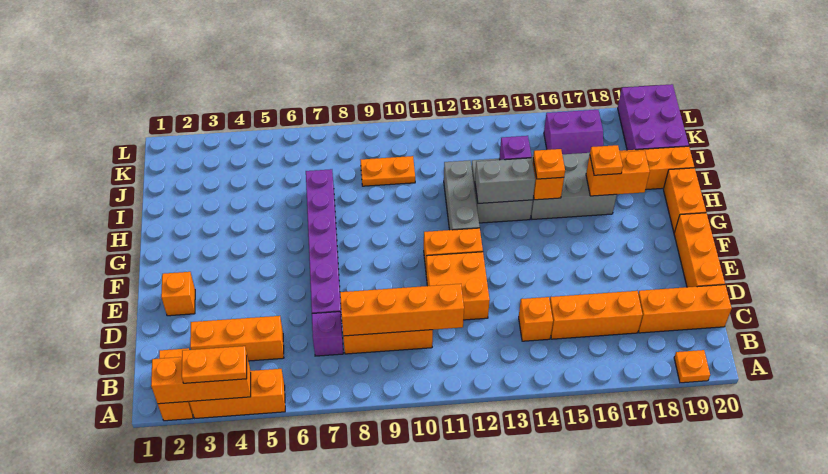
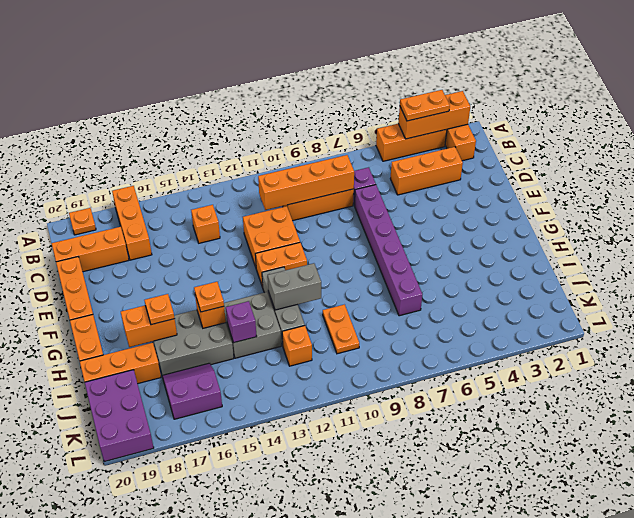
orange brick C15:C17 level 1 -> orange brick A17:C17 level 1
orange brick E2 level 1 -> orange brick J12 level 1
grey brick H13:H14 level 2 -> grey brick H11:H12 level 2
orange plate J9:J10 level 1 -> orange plate I10:J10 level 1

